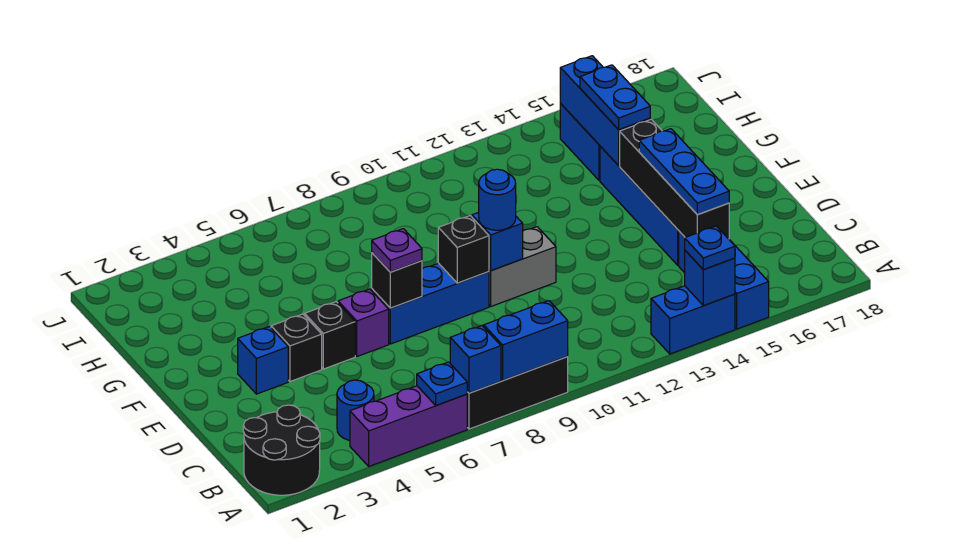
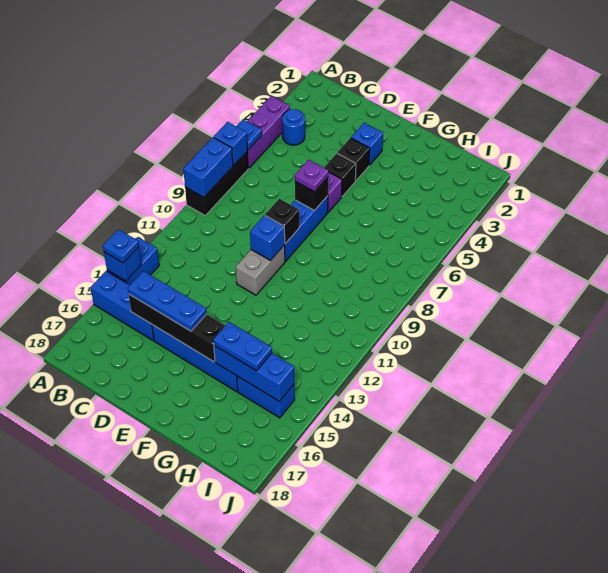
black round brick A1:B2 level 1 -> none
blue round brick E10 level 3 -> none

